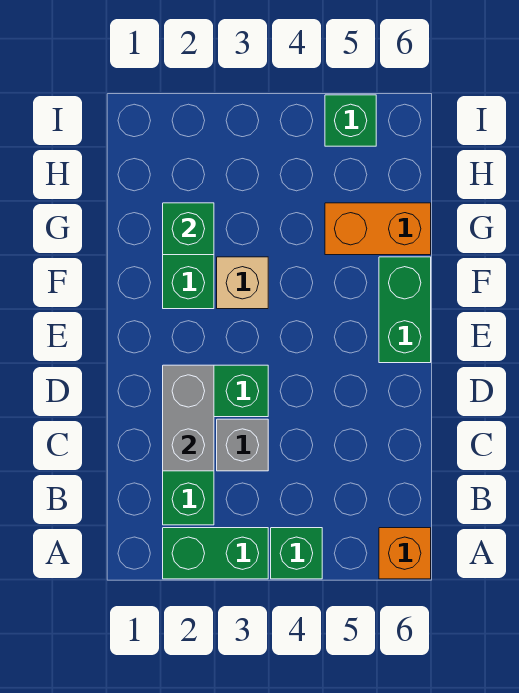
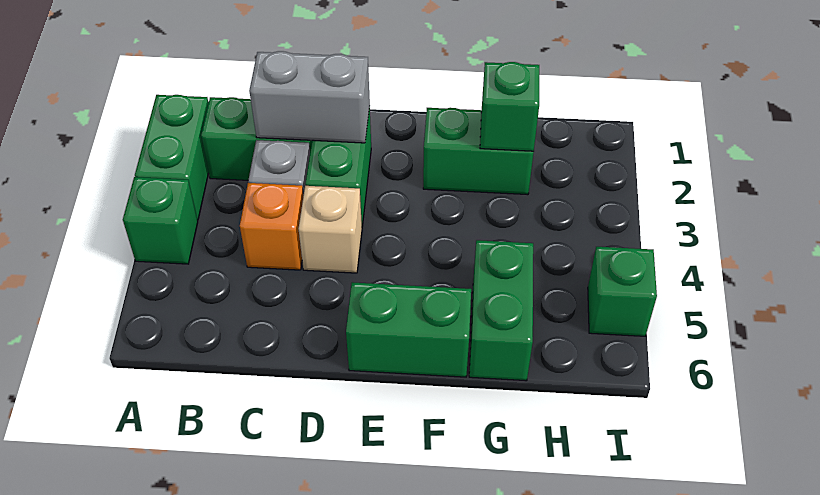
orange brick A6 level 1 -> orange brick C4 level 1
tan brick F3 level 1 -> tan brick D4 level 1
orange brick G5:G6 level 1 -> green brick G5:G6 level 1

